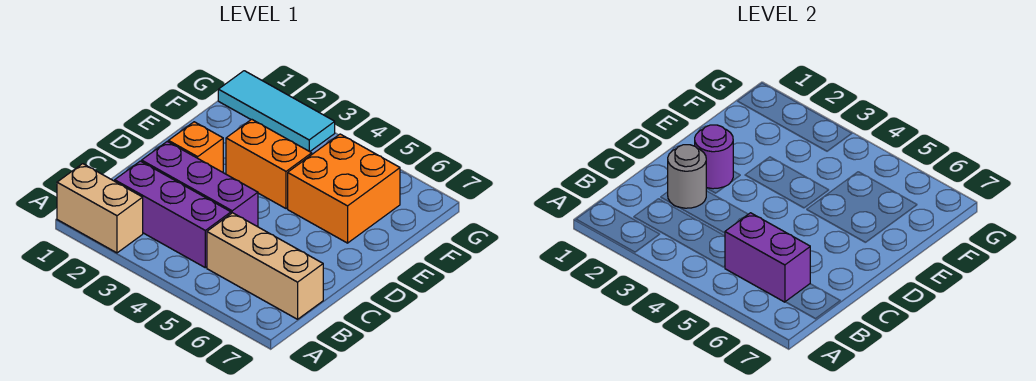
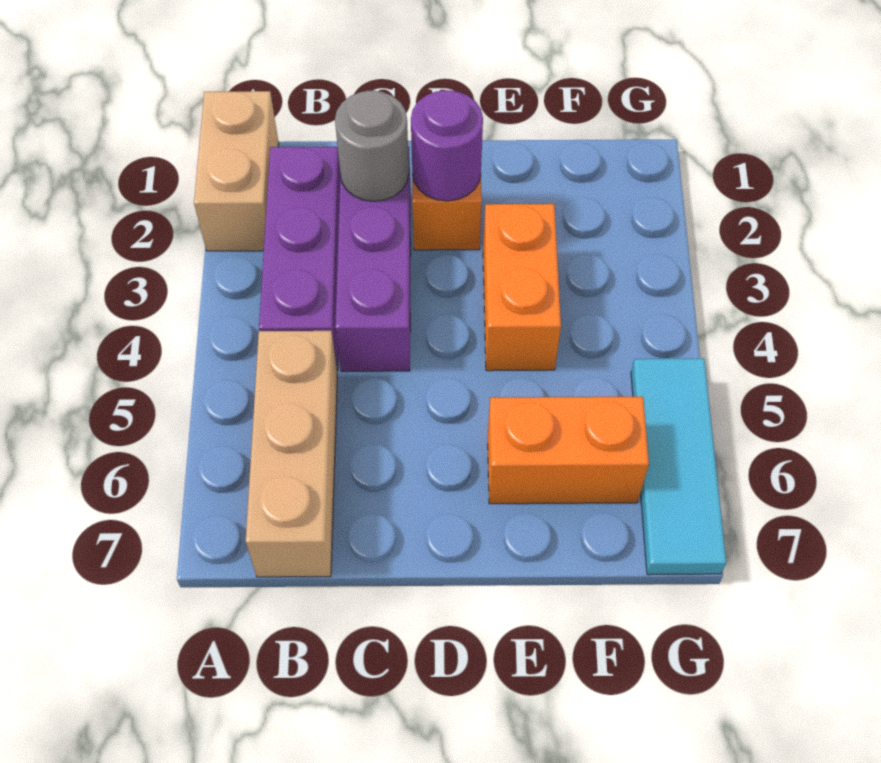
purple brick B5:B6 level 2 -> none
orange brick E5:F6 level 1 -> orange brick E6:F6 level 1
cyan tile G1:G3 level 1 -> cyan tile G5:G7 level 1

